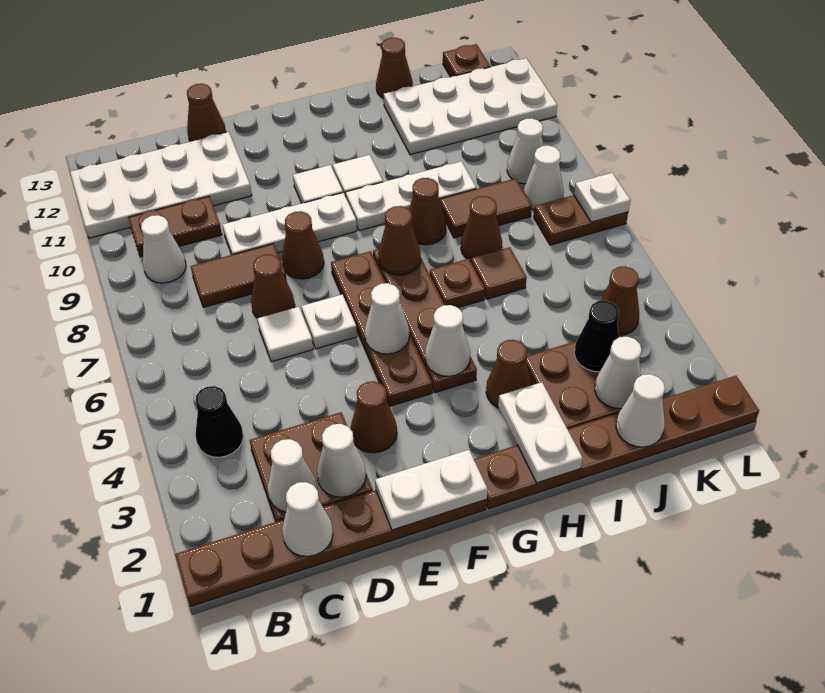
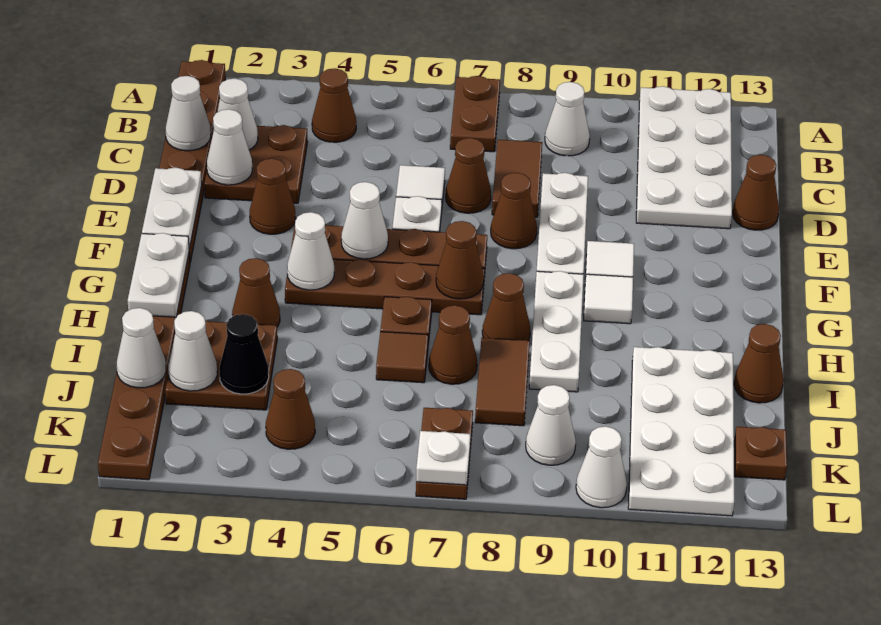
black cone B4 level 1 -> brown cone B4 level 1
brown plate B10:C10 level 1 -> brown plate A7:B7 level 1
white plate H1:H2 level 2 -> white plate G1:H1 level 2
white cone K8 level 1 -> white cone L10 level 1

